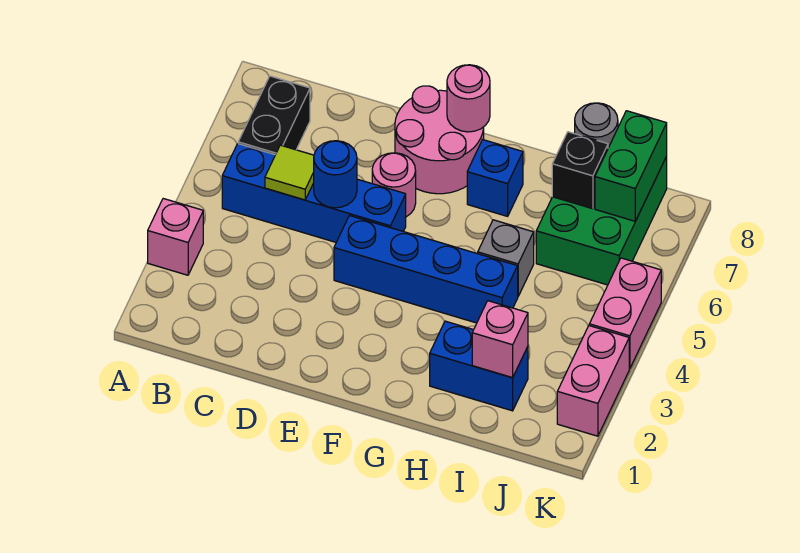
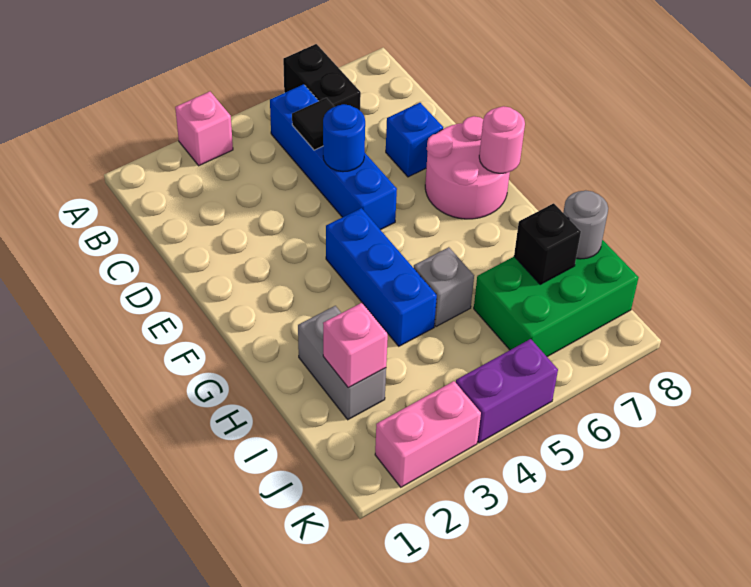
black brick B6:B7 level 1 -> black brick A6:B6 level 1
lime tile C5 level 2 -> black tile C5 level 2
blue brick E4:H4 level 1 -> blue brick F4:H4 level 1
pink round brick E6 level 1 -> none
blue brick G7 level 1 -> blue brick D7 level 1
blue brick H2:I2 level 1 -> grey brick H2:I2 level 1
green brick J7:J8 level 2 -> none
pink brick K4:K5 level 1 -> purple brick K4:K5 level 1

